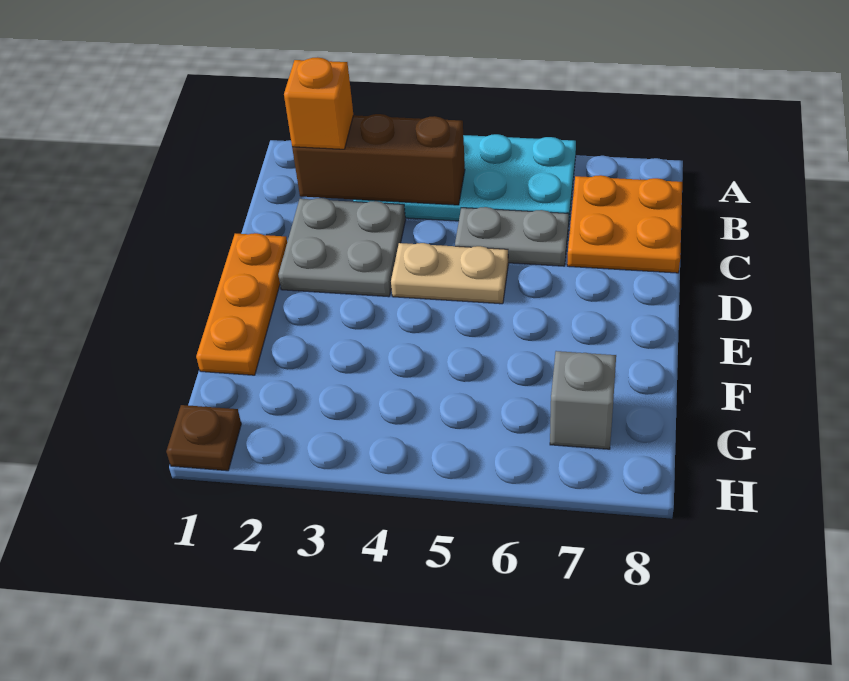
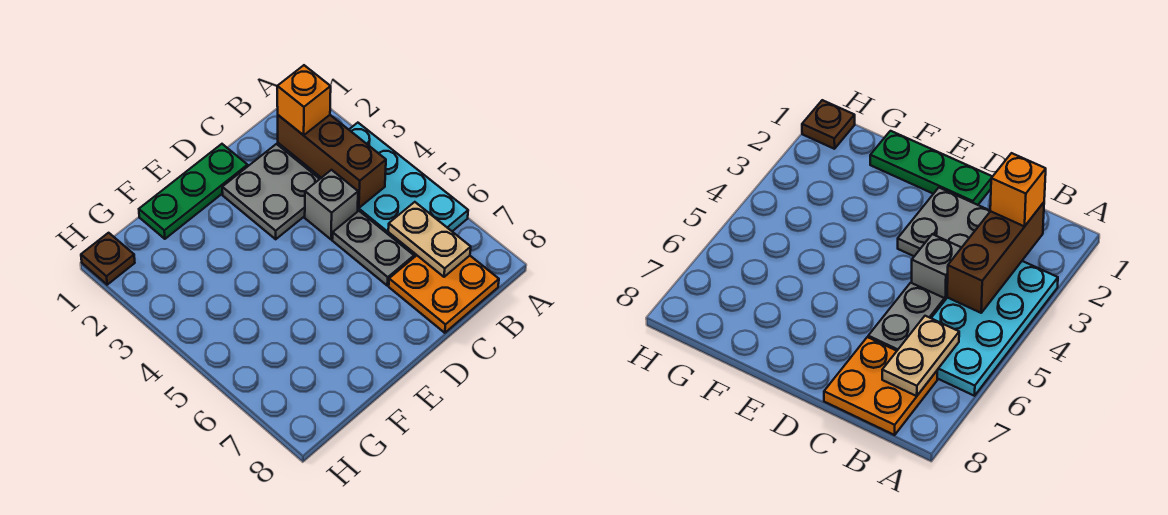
orange plate D1:F1 level 1 -> green plate D1:F1 level 1
tan plate D4:D5 level 1 -> tan plate B6:B7 level 2
grey brick G7 level 1 -> grey brick C4 level 1

